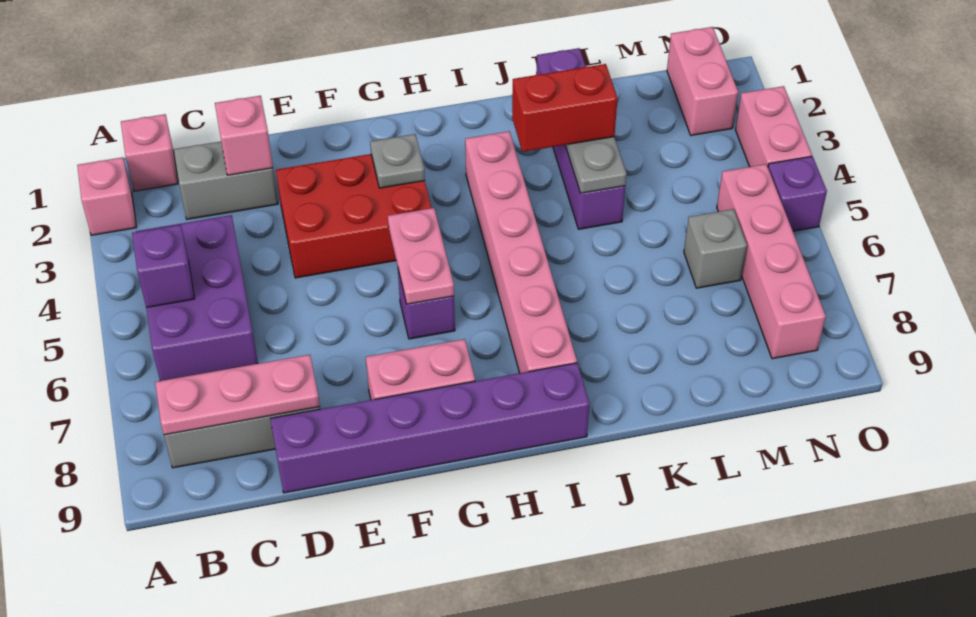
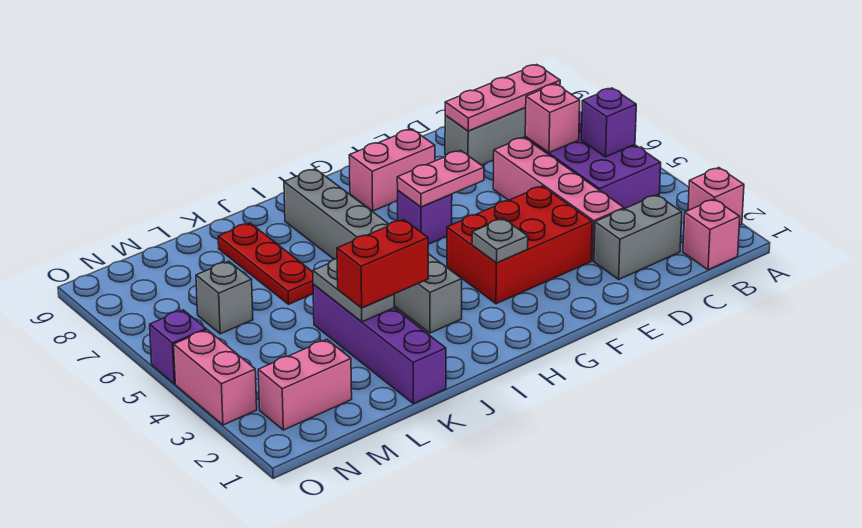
pink brick D2 level 2 -> pink brick C6 level 2
purple brick D9:I9 level 1 -> none
pink plate G5:G6 level 2 -> pink plate F6:G6 level 2
pink brick I3:I8 level 1 -> grey brick I3:I8 level 1
none -> red plate K6:K8 level 1
pink brick N1:N2 level 1 -> pink brick M2:N2 level 1
pink brick N5:N8 level 1 -> pink brick D3:D6 level 1

